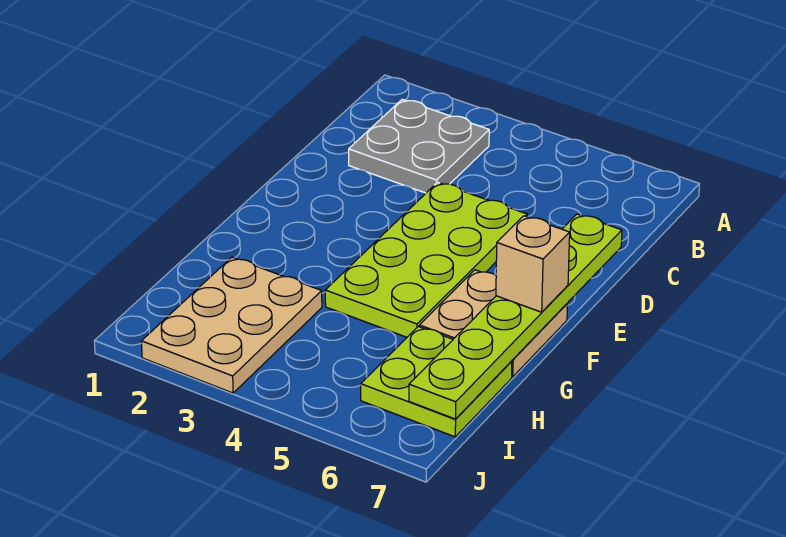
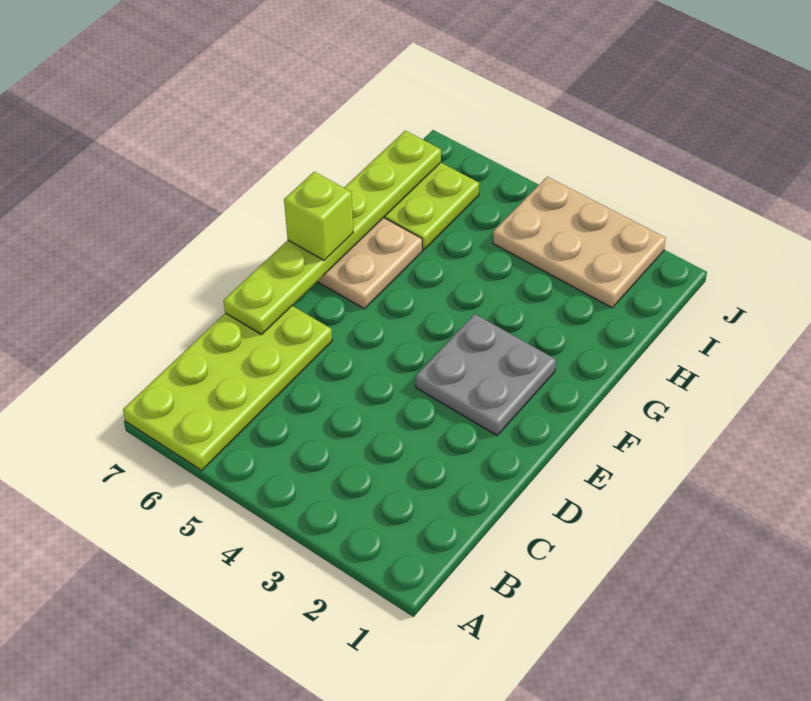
grey plate B2:C3 level 1 -> grey plate E2:F3 level 1
lime plate D4:G5 level 1 -> lime plate A6:D7 level 1
tan brick F7 level 3 -> lime brick F7 level 3
tan plate H2:J3 level 1 -> tan plate I2:J4 level 1

